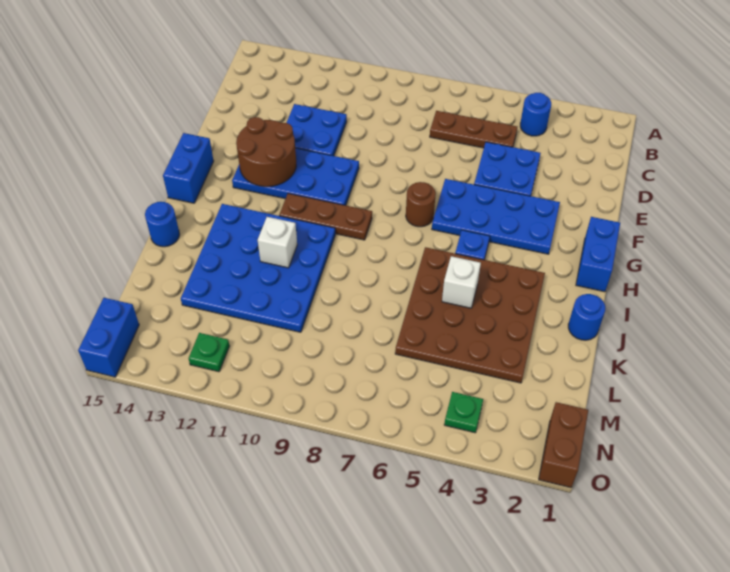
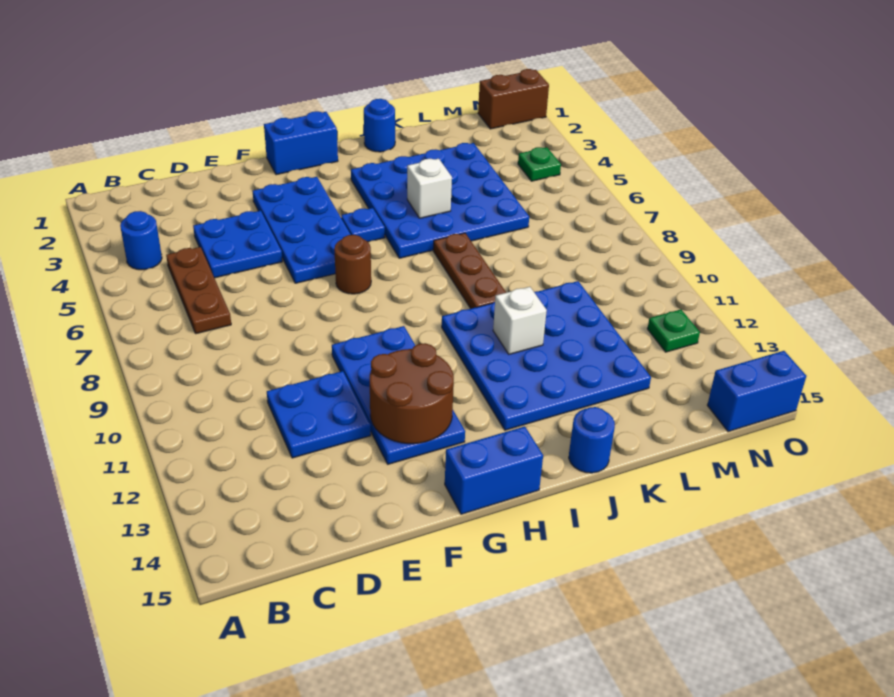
brown plate H9:H11 level 1 -> brown plate J7:J9 level 1
brown plate I3:L6 level 1 -> blue plate I3:L6 level 1

